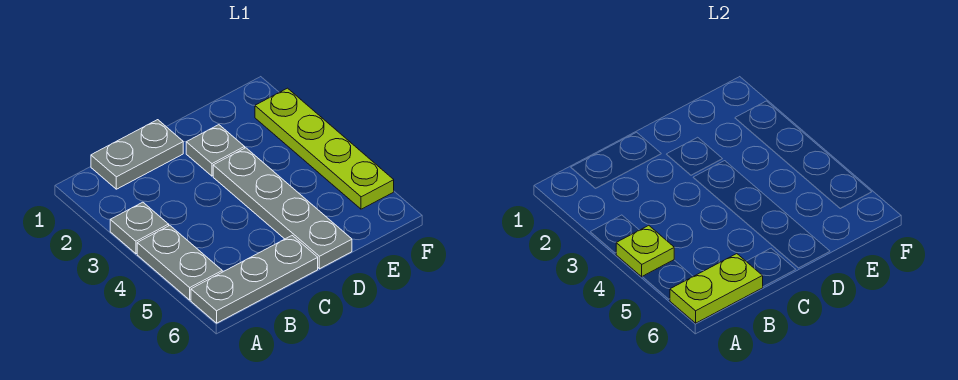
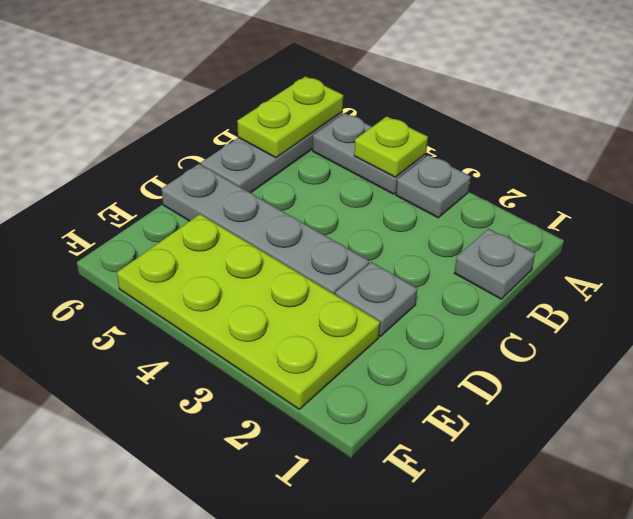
grey plate B1:C1 level 1 -> grey plate B1 level 1
lime plate F2:F5 level 1 -> lime plate E2:F5 level 1

